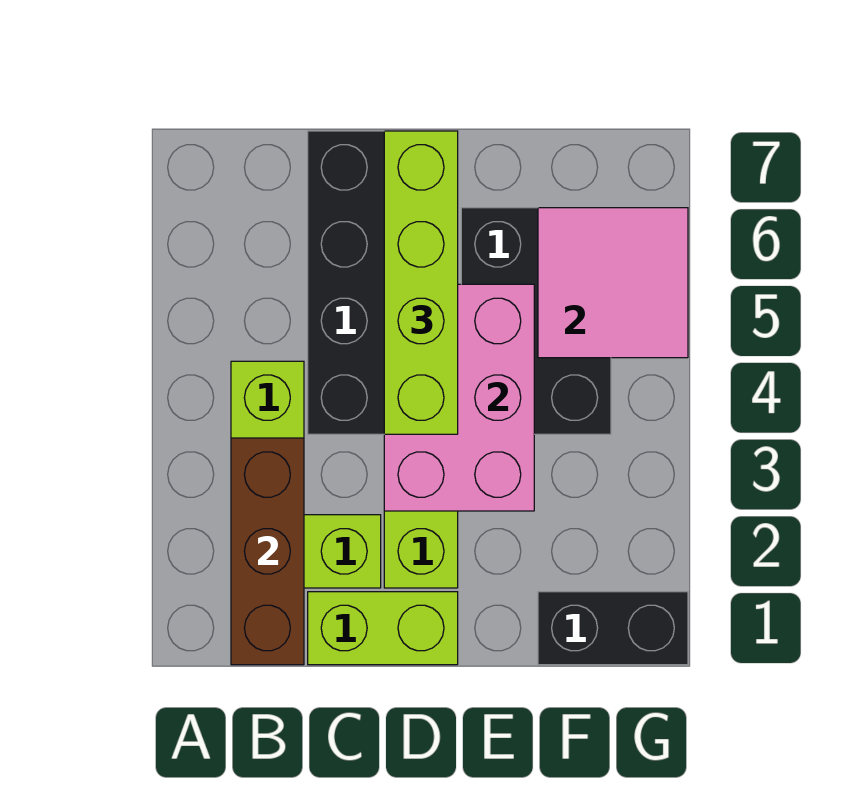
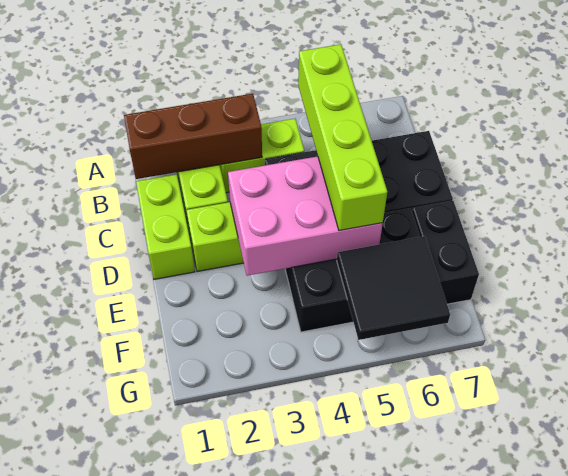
lime brick D4:D7 level 3 -> lime brick B5:E5 level 3
black brick F1:G1 level 1 -> black brick E7:F7 level 1
pink tile F5:G6 level 2 -> black tile F5:G6 level 2

